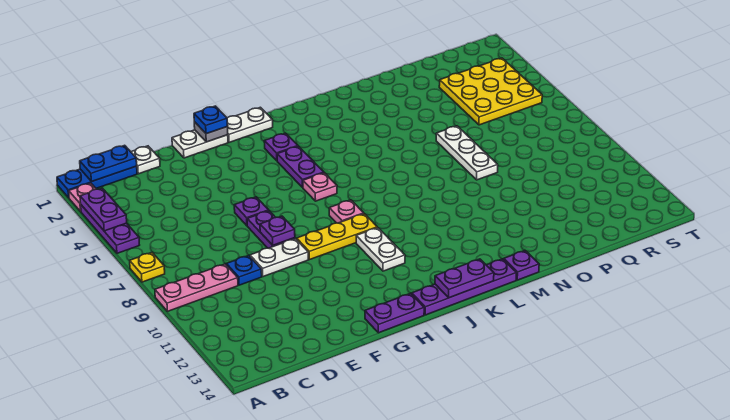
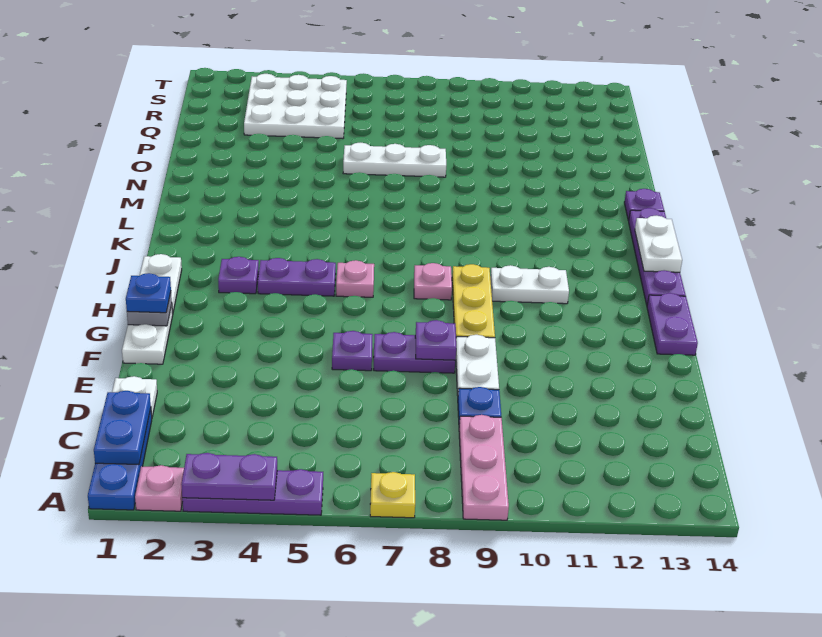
purple plate J14:K14 level 2 -> white plate J14:K14 level 2
yellow plate Q3:S5 level 1 -> white plate Q3:S5 level 1

